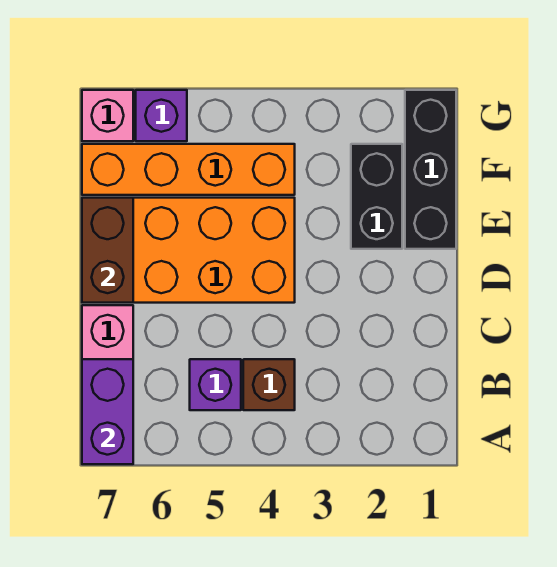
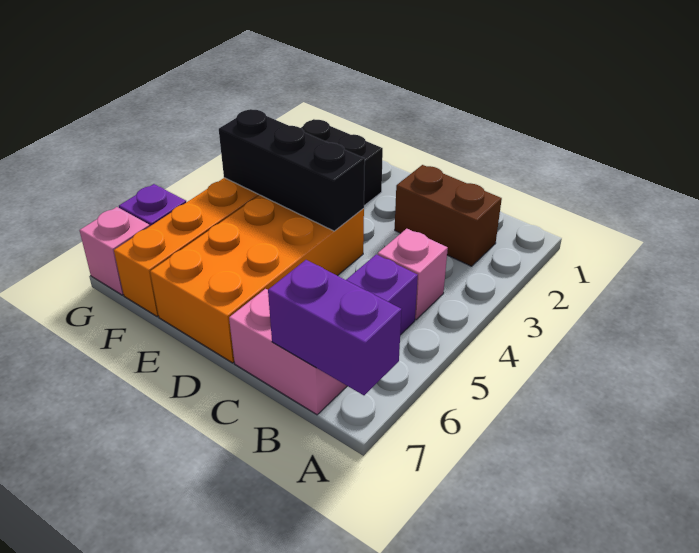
brown brick B4 level 1 -> pink brick B4 level 1
brown brick D7:E7 level 2 -> brown brick B2:C2 level 1
black brick E1:G1 level 1 -> black brick D4:F4 level 2

